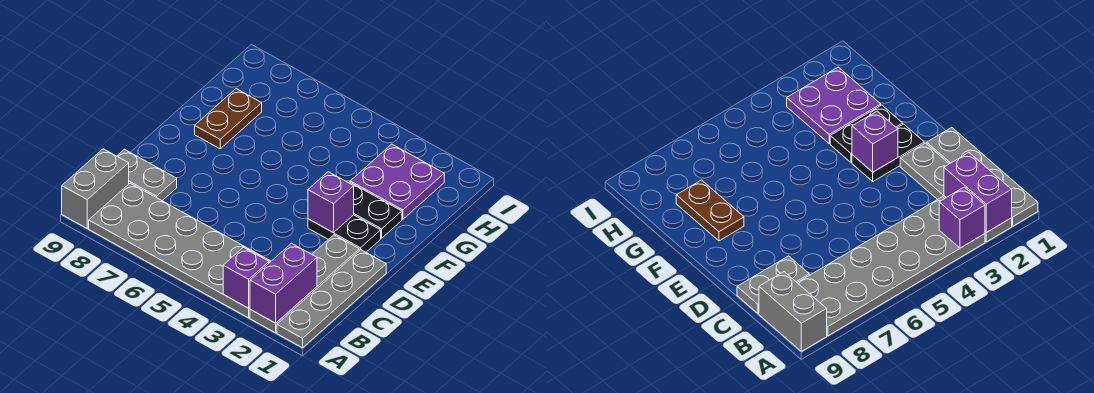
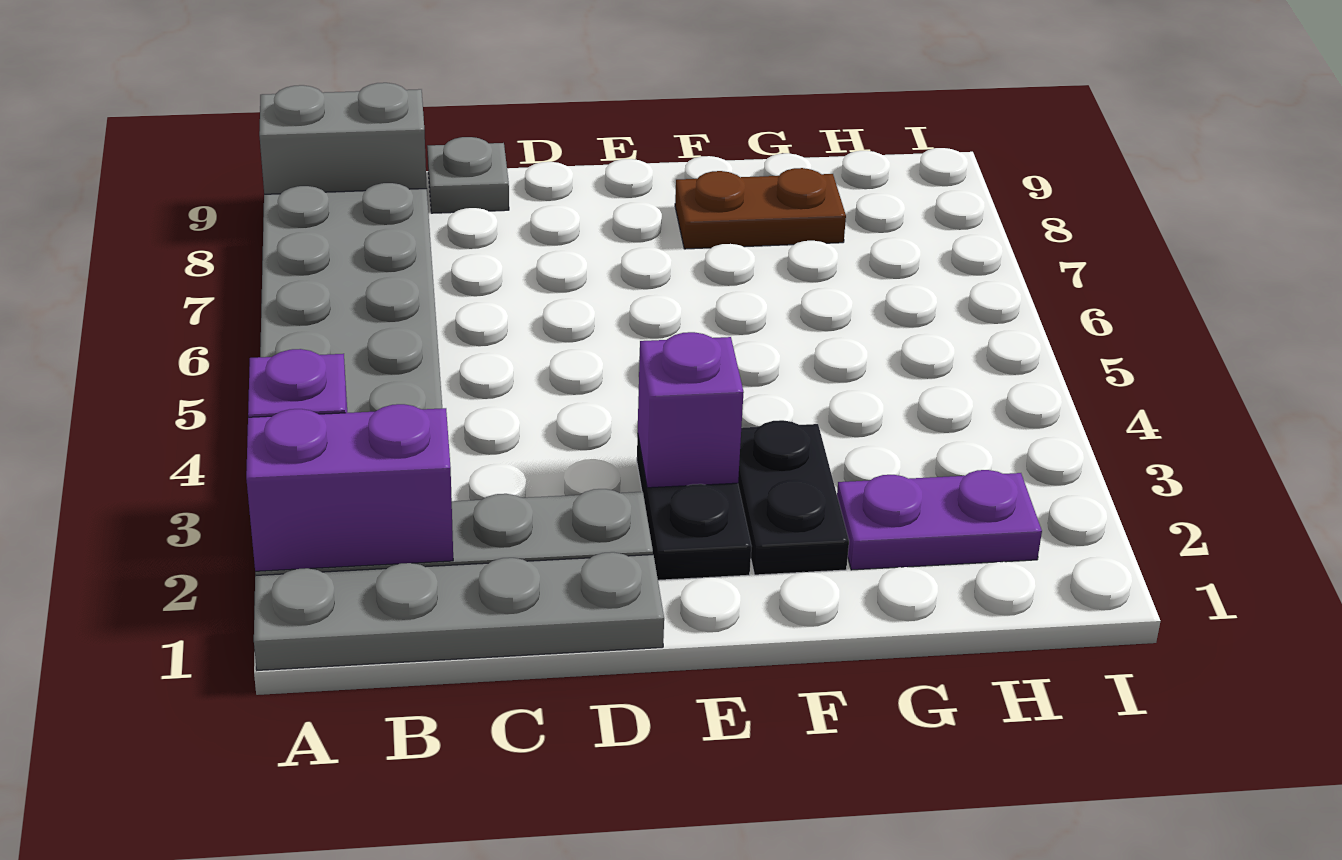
grey plate C8:C9 level 1 -> grey plate C9 level 1
purple plate G2:H3 level 1 -> purple plate G2:H2 level 1

